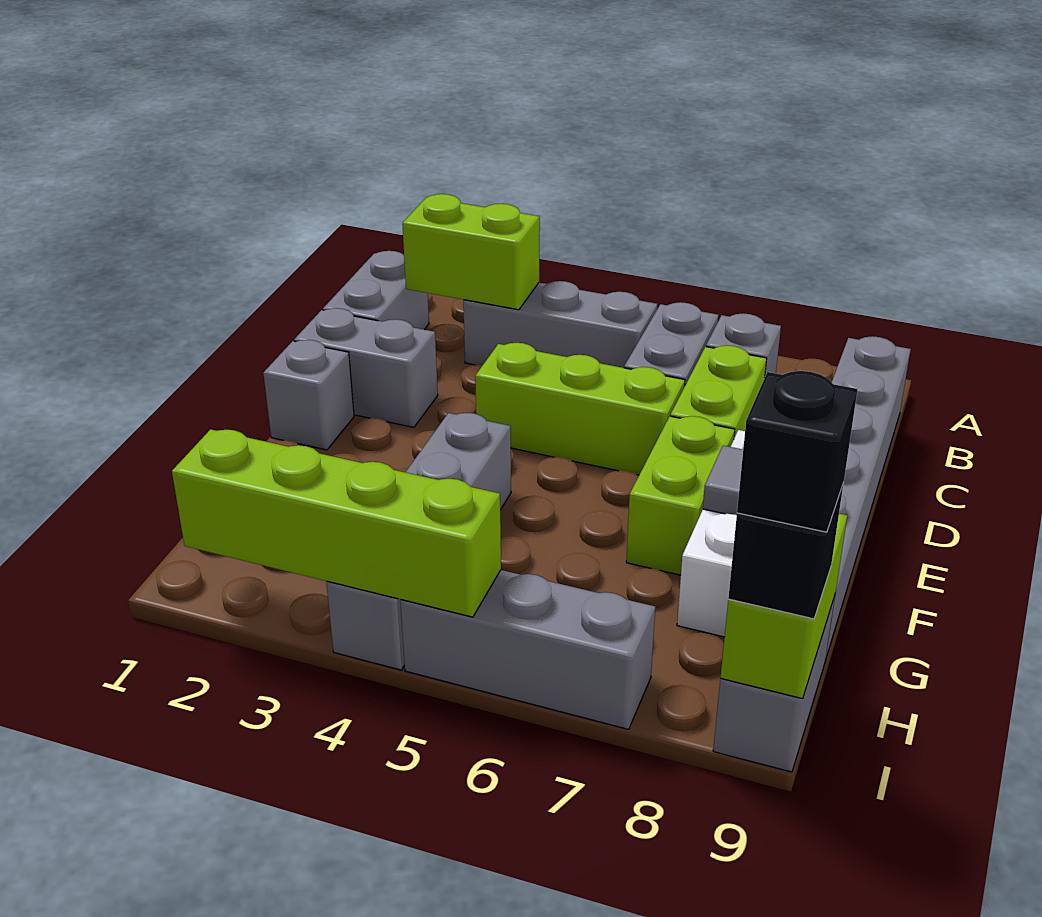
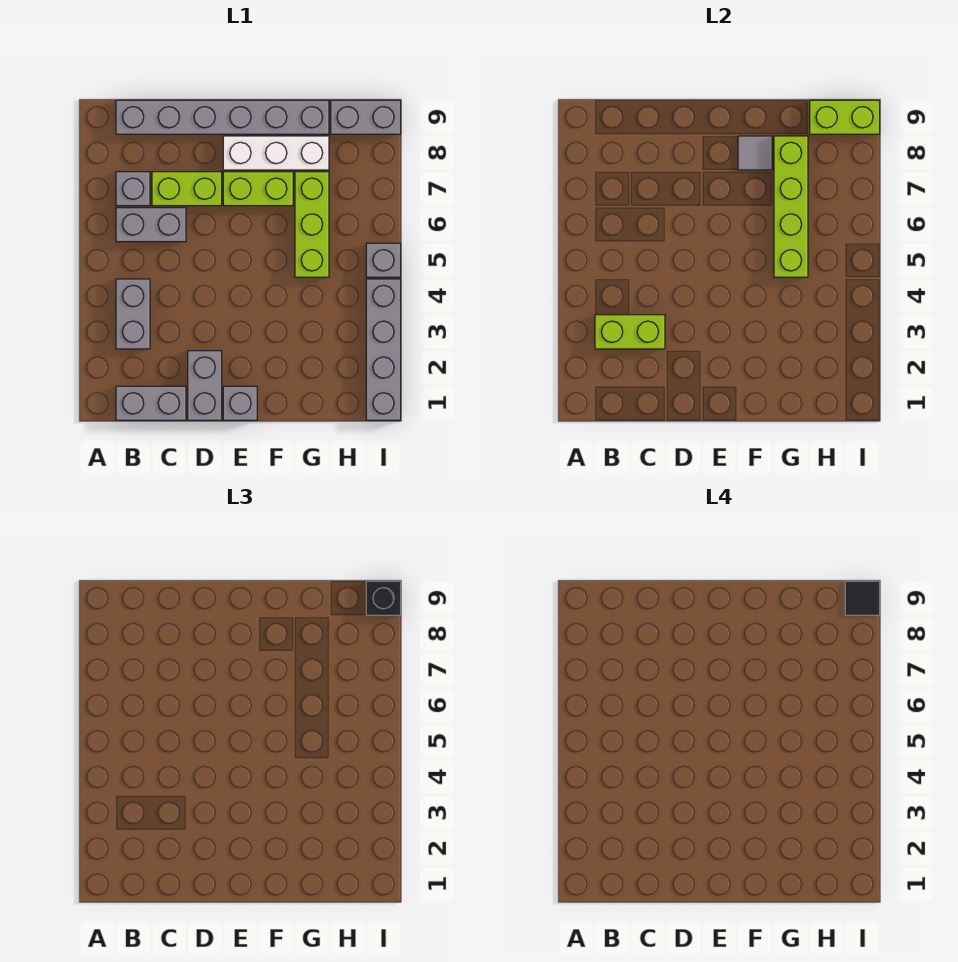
lime brick B2:B3 level 2 -> lime brick B3:C3 level 2
grey brick B3:B5 level 1 -> grey brick B3:B4 level 1
lime brick D4:D6 level 1 -> lime brick G5:G7 level 1
grey brick F4:I4 level 1 -> grey brick I1:I4 level 1
lime brick I2:I5 level 2 -> lime brick G5:G8 level 2
grey brick I5:I7 level 1 -> grey brick I5 level 1
black brick I9 level 4 -> black tile I9 level 4

